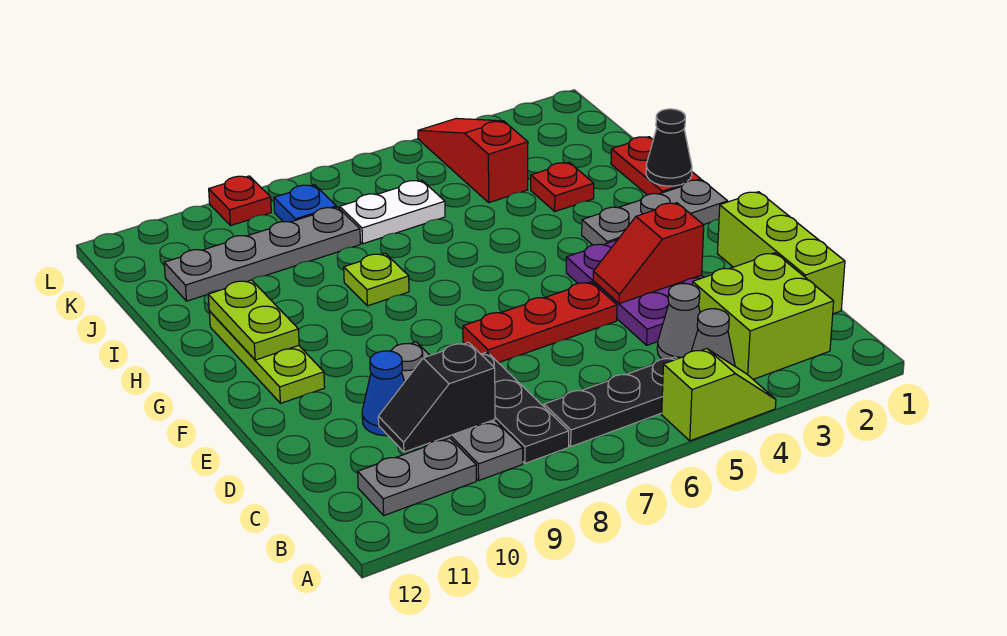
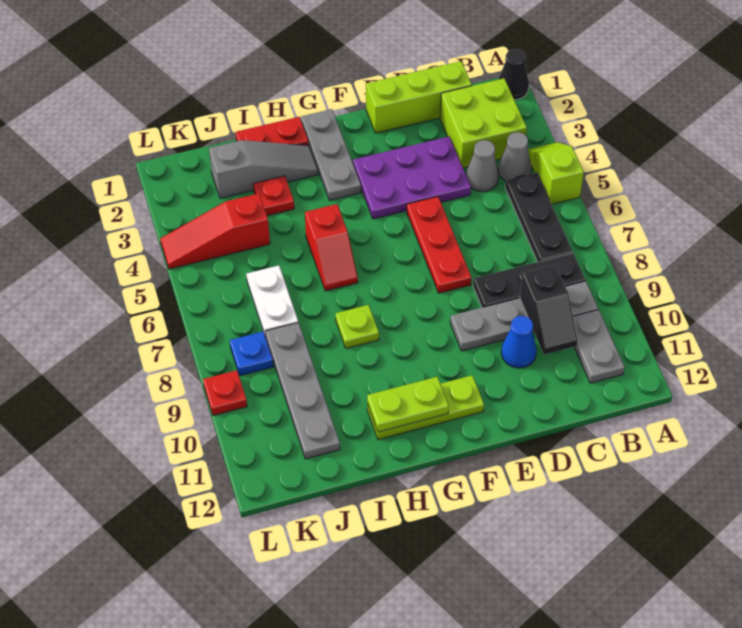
red slope E3:E4 level 2 top 3 -> red slope H5:H6 level 1 top 5
black cone H1 level 2 -> black cone A1 level 1
none -> grey slope H2:J2 level 1 top J

